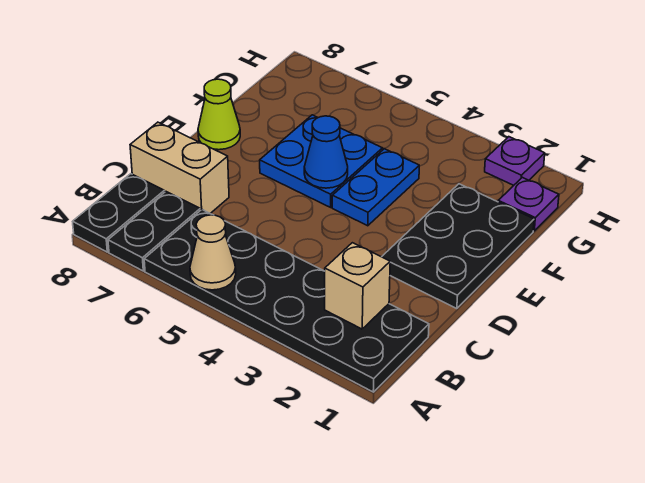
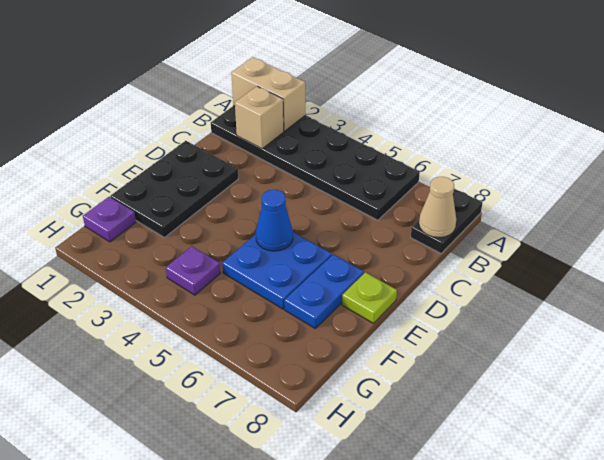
tan cone A5 level 2 -> tan cone B8 level 2
black plate A7:B7 level 1 -> none
tan brick C7:C8 level 1 -> tan brick A1:A2 level 2
blue plate E4:F4 level 1 -> blue plate E7:F7 level 1
lime cone E8 level 1 -> lime plate E8 level 1
purple plate H2 level 1 -> purple plate G4 level 1

